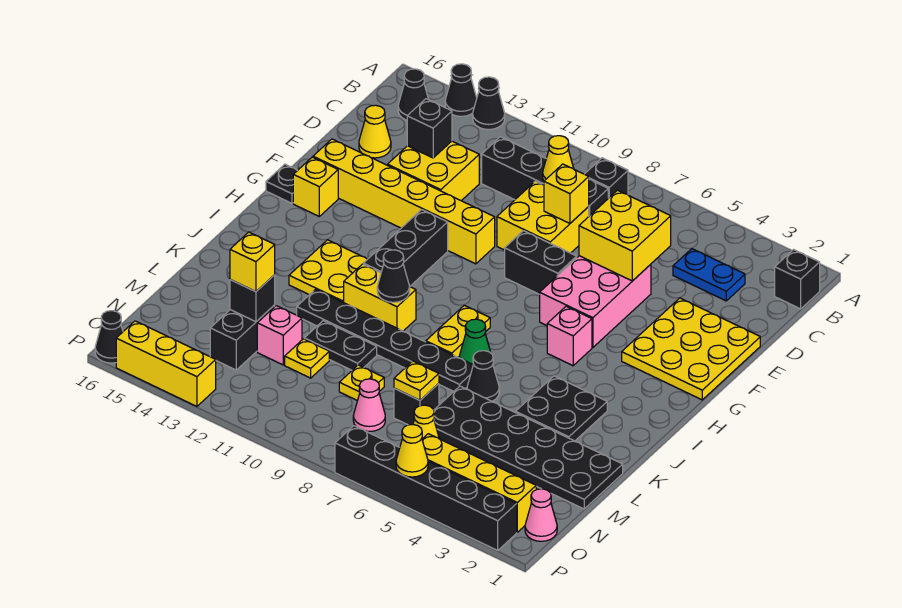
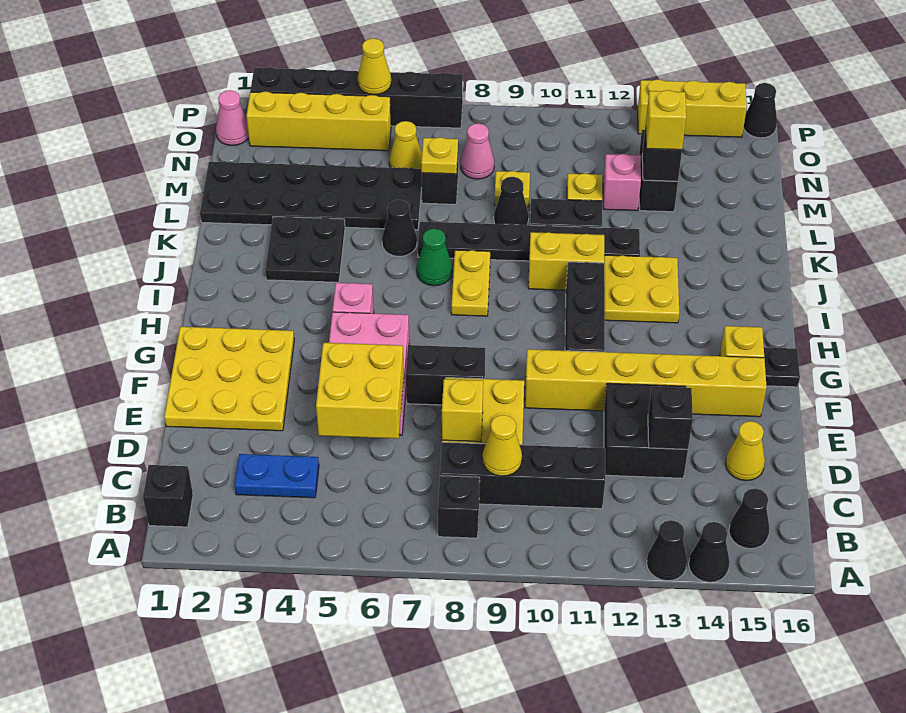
yellow brick D12:E13 level 1 -> black brick D12:E13 level 1
black cone J10 level 2 -> black cone L9 level 1

